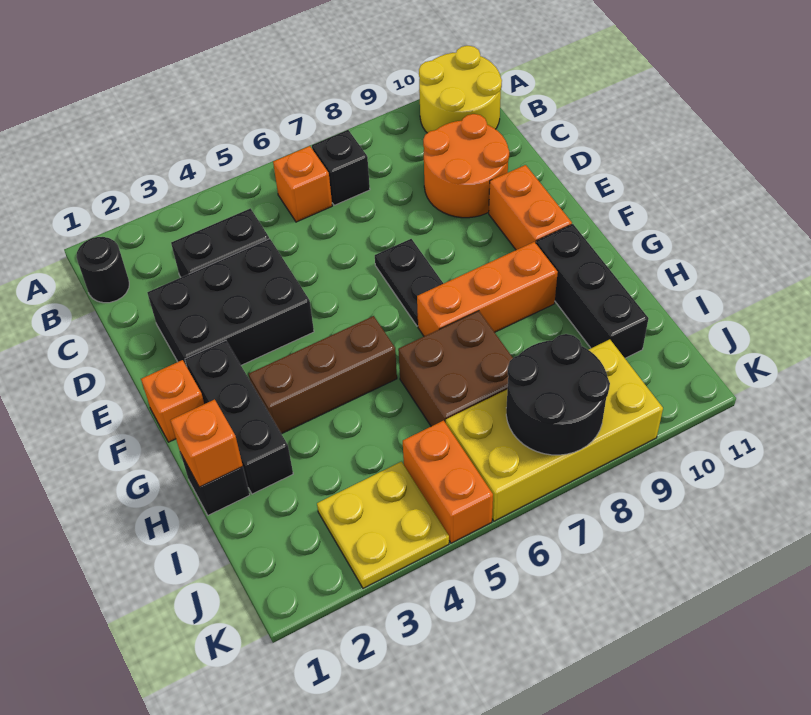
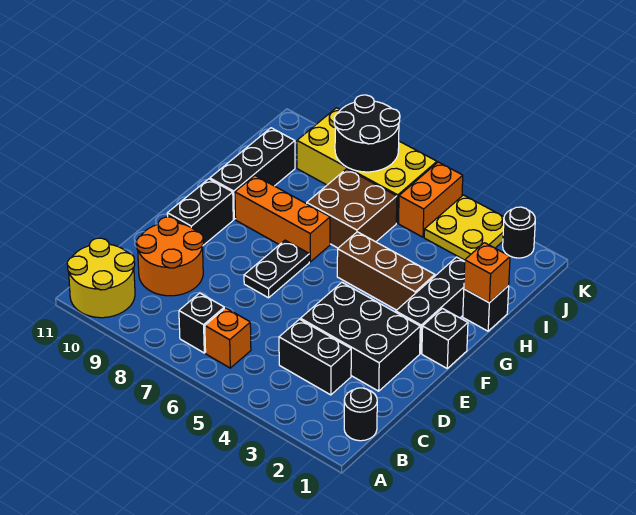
orange brick E10:F10 level 1 -> black brick E10:F10 level 1
orange brick F1 level 1 -> black brick F1 level 1
none -> black round brick K2 level 1

